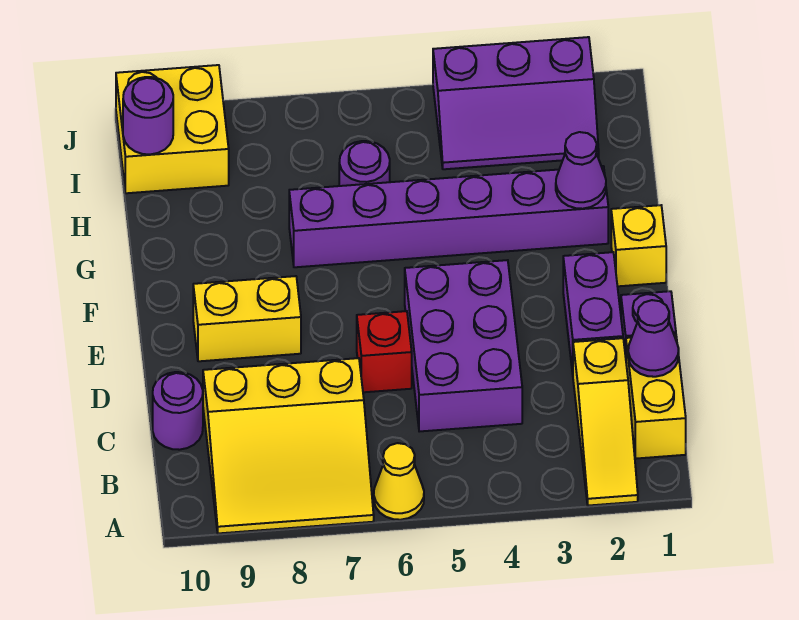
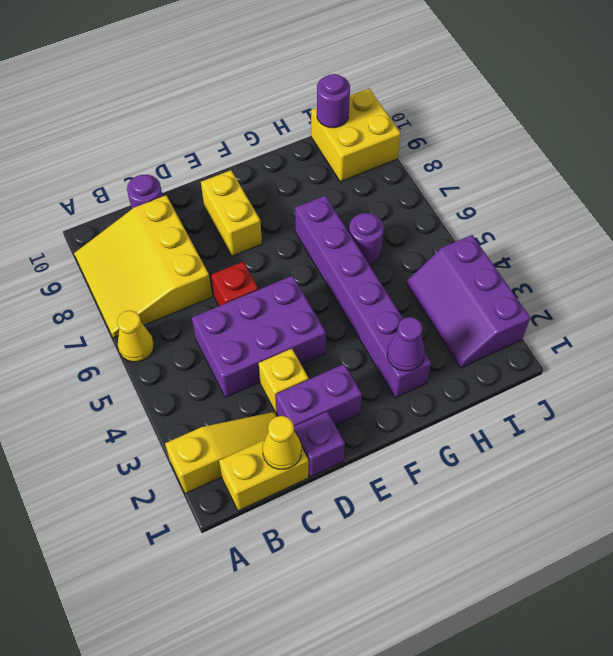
yellow slope A2:C2 level 1 top C -> yellow slope A2:C2 level 1 top A
purple cone C1 level 2 -> yellow cone C1 level 2
yellow brick F1 level 1 -> yellow brick D3 level 1

